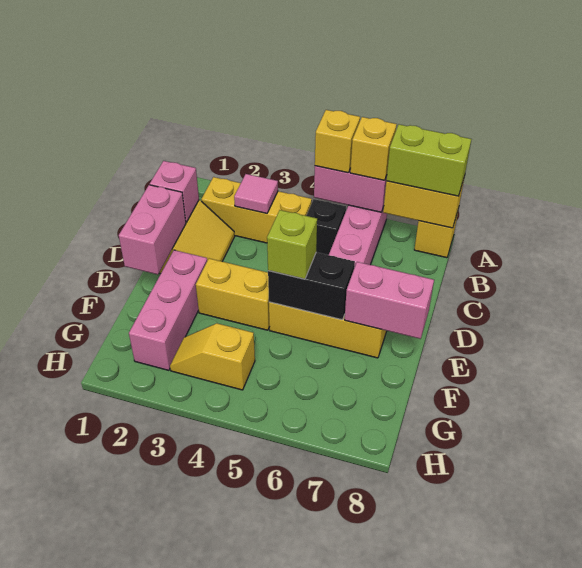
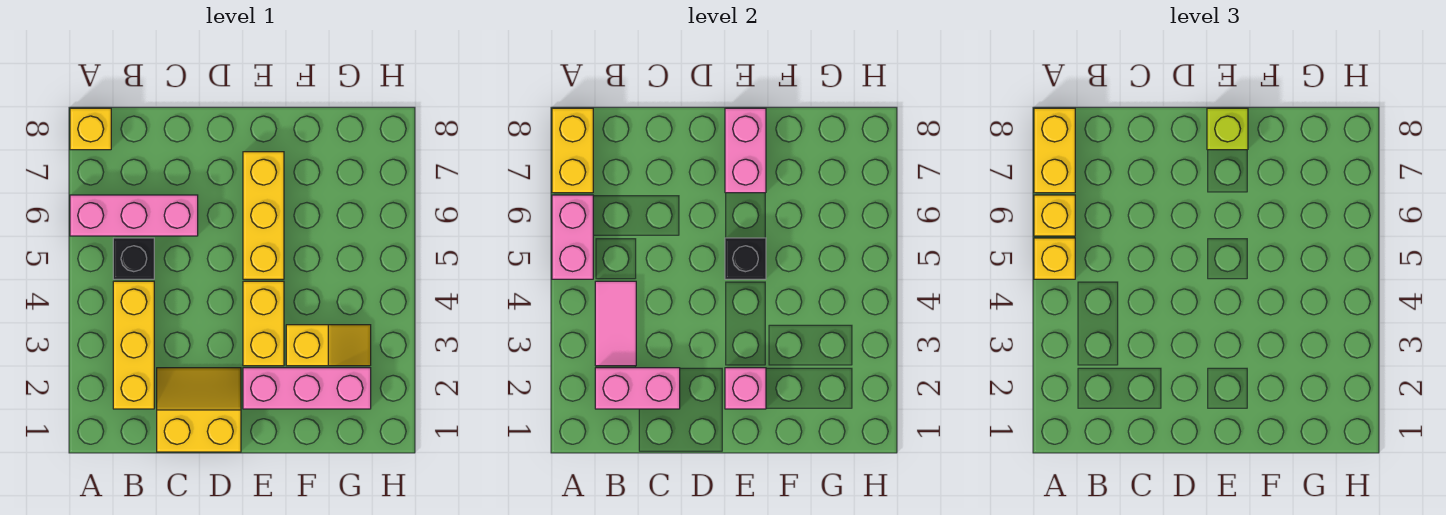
lime brick A7:A8 level 3 -> yellow brick A7:A8 level 3
pink tile B3 level 2 -> pink tile B3:B4 level 2
pink brick C1 level 2 -> pink brick E2 level 2
pink brick D1:E1 level 2 -> pink brick B2:C2 level 2
black brick E5:E6 level 2 -> black brick E5 level 2
lime brick E5 level 3 -> lime brick E8 level 3
yellow slope G3:G4 level 1 top 4 -> yellow slope F3:G3 level 1 top F

